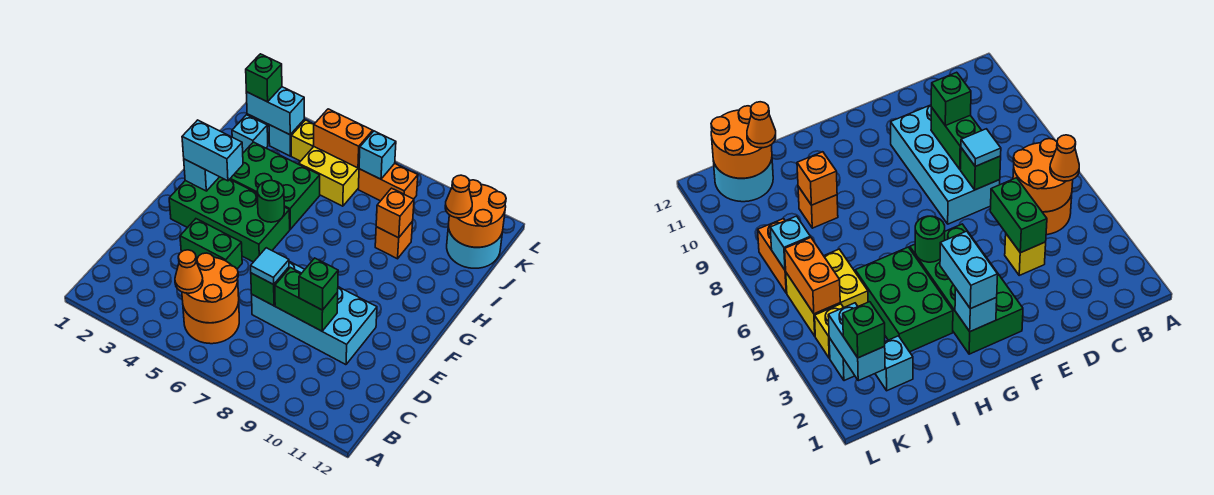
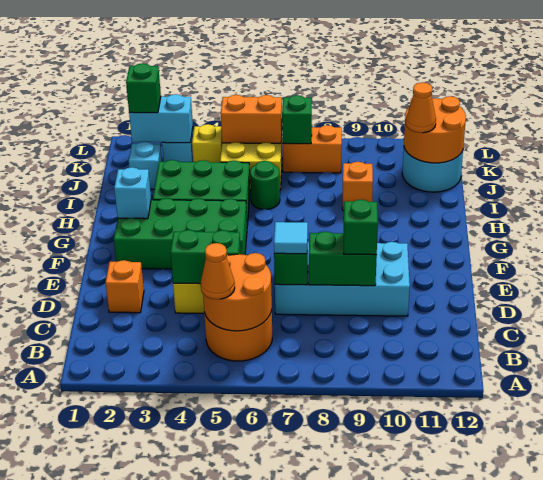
cyan brick G2:G3 level 3 -> none
green round brick G5 level 2 -> green round brick I6 level 1
orange brick I9 level 2 -> orange brick D2 level 1
cyan brick K7 level 2 -> green brick K7 level 2

